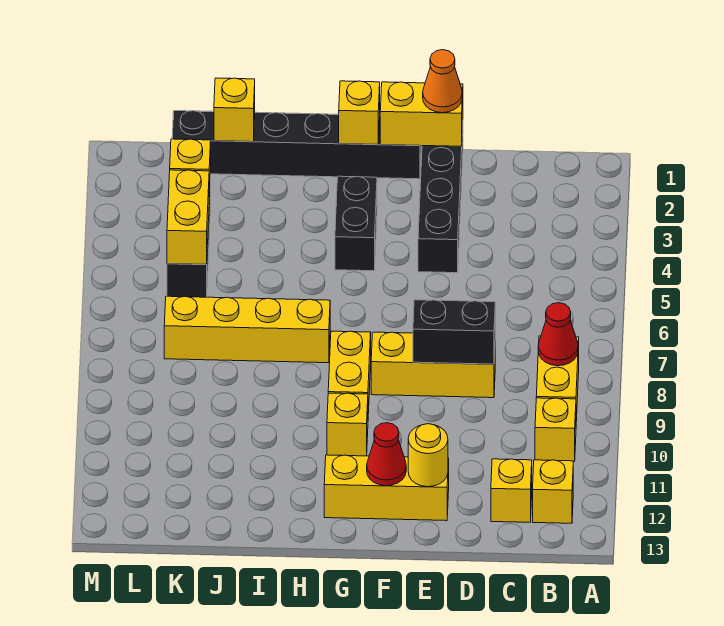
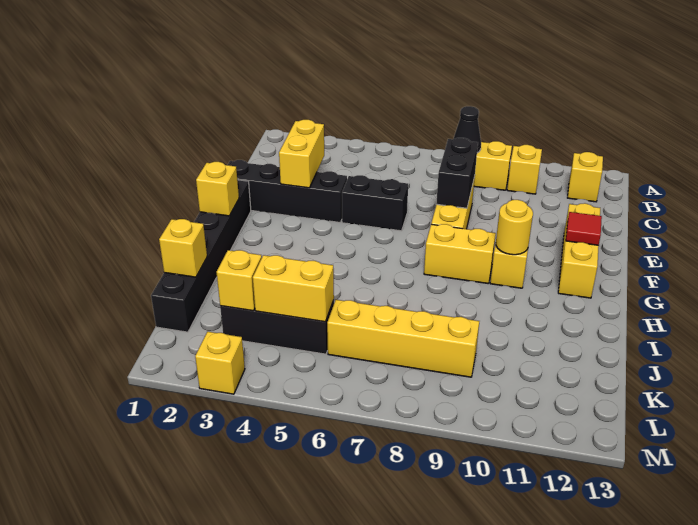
red cone B8 level 2 -> black cone B8 level 2
yellow brick C12 level 1 -> yellow brick M3 level 1
yellow brick E1:F1 level 2 -> yellow brick D3:E3 level 2
orange cone E1 level 3 -> none
yellow round brick E12 level 2 -> yellow round brick G10 level 2
red cone F12 level 2 -> red tile F12 level 2
black brick G3:G4 level 1 -> black brick E5:E6 level 1
yellow brick H7:K7 level 1 -> yellow brick K6:K9 level 1

